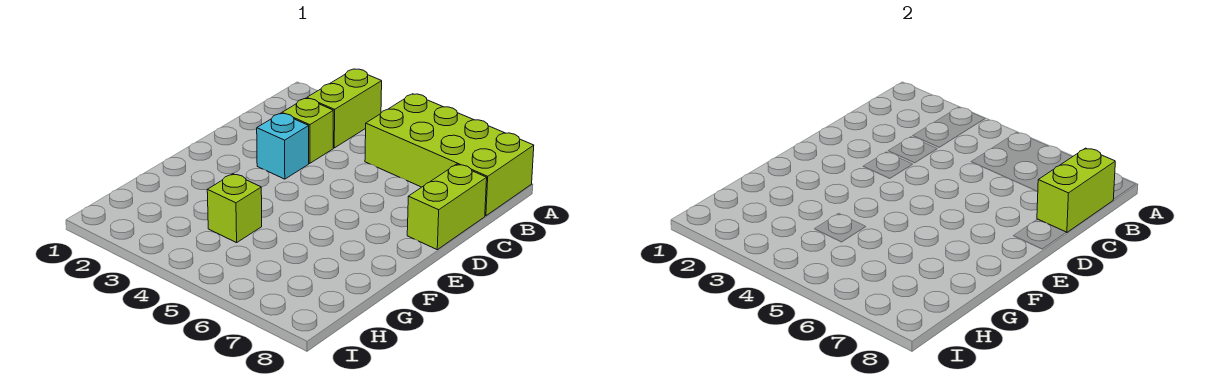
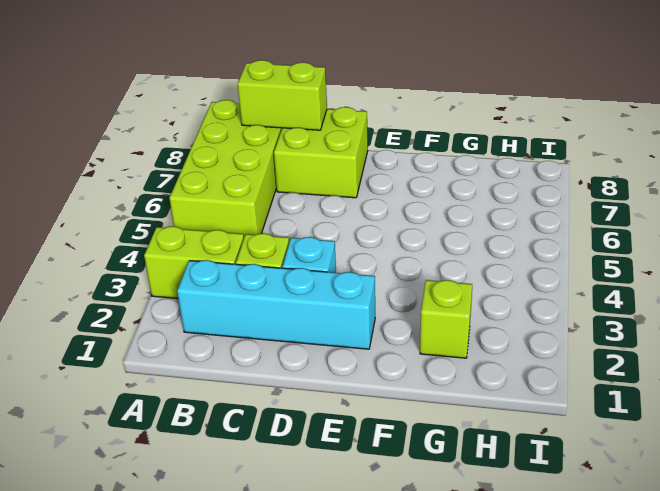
none -> cyan brick B2:E2 level 1
lime brick C8:D8 level 1 -> lime brick C7:D8 level 1
lime brick G4 level 1 -> lime brick G2 level 1

